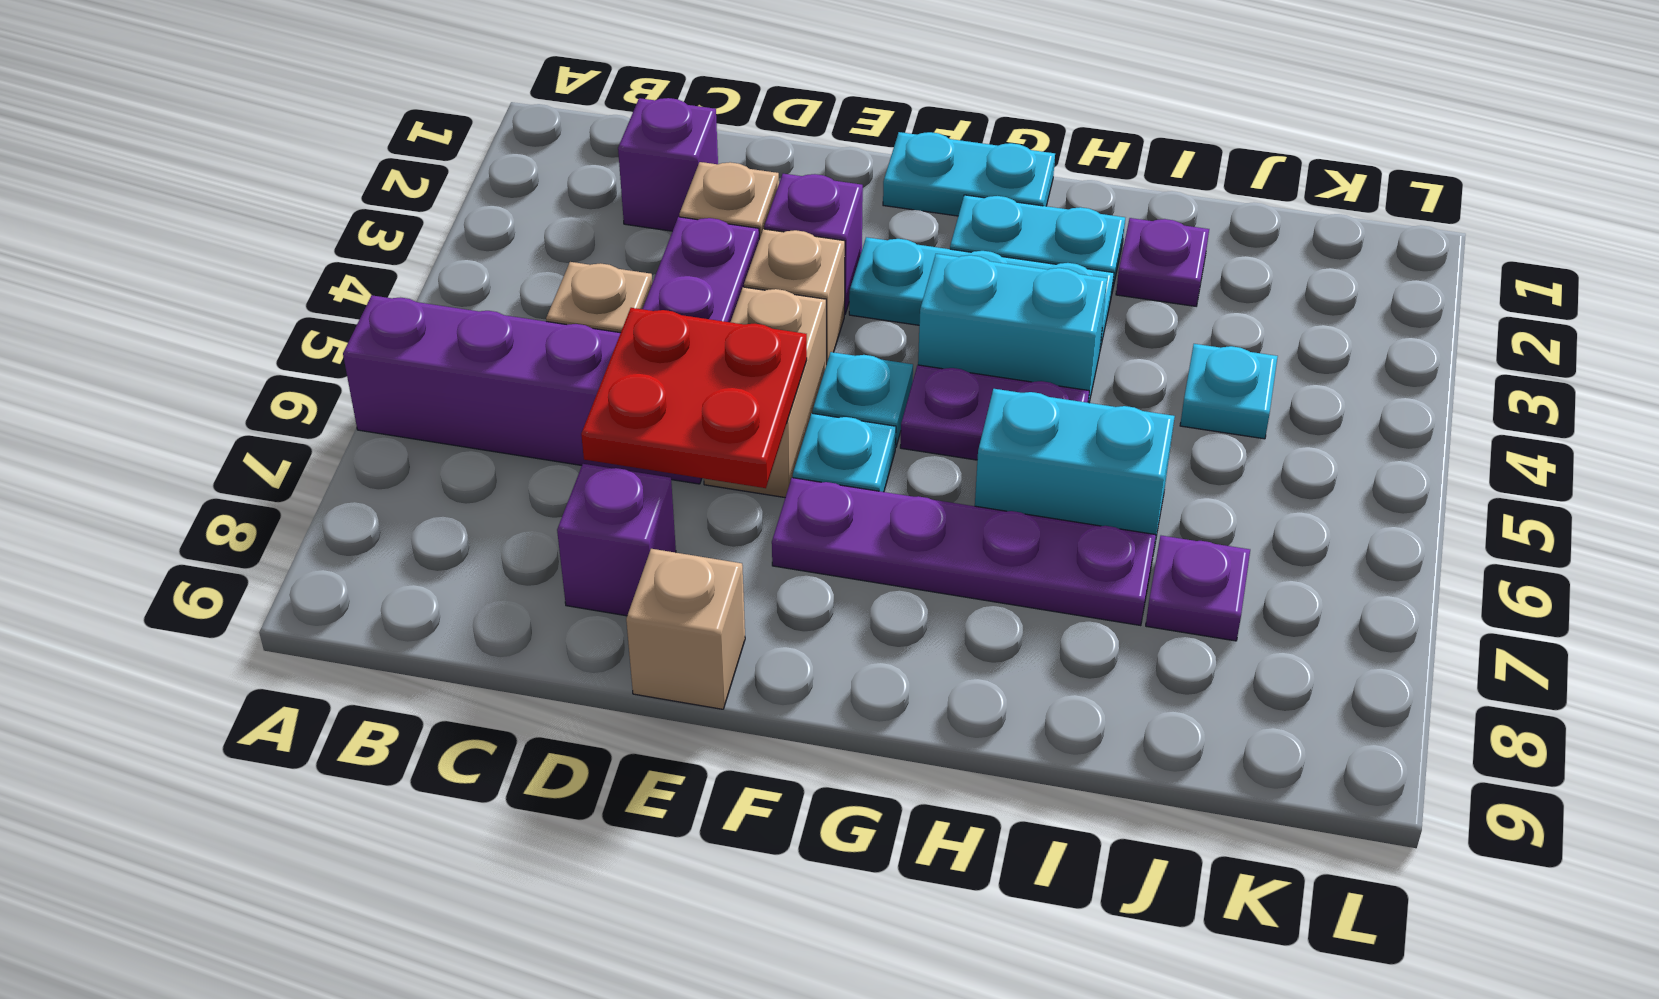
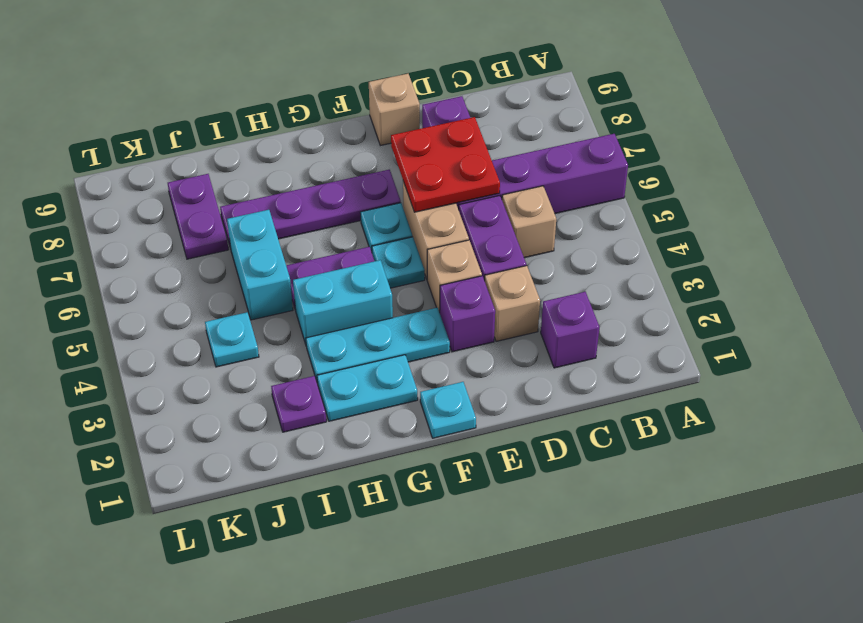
cyan plate F1:G1 level 1 -> cyan plate F1 level 1
cyan brick H6:I6 level 1 -> cyan brick I5:I6 level 1
purple plate J7 level 1 -> purple plate J7:J8 level 1

